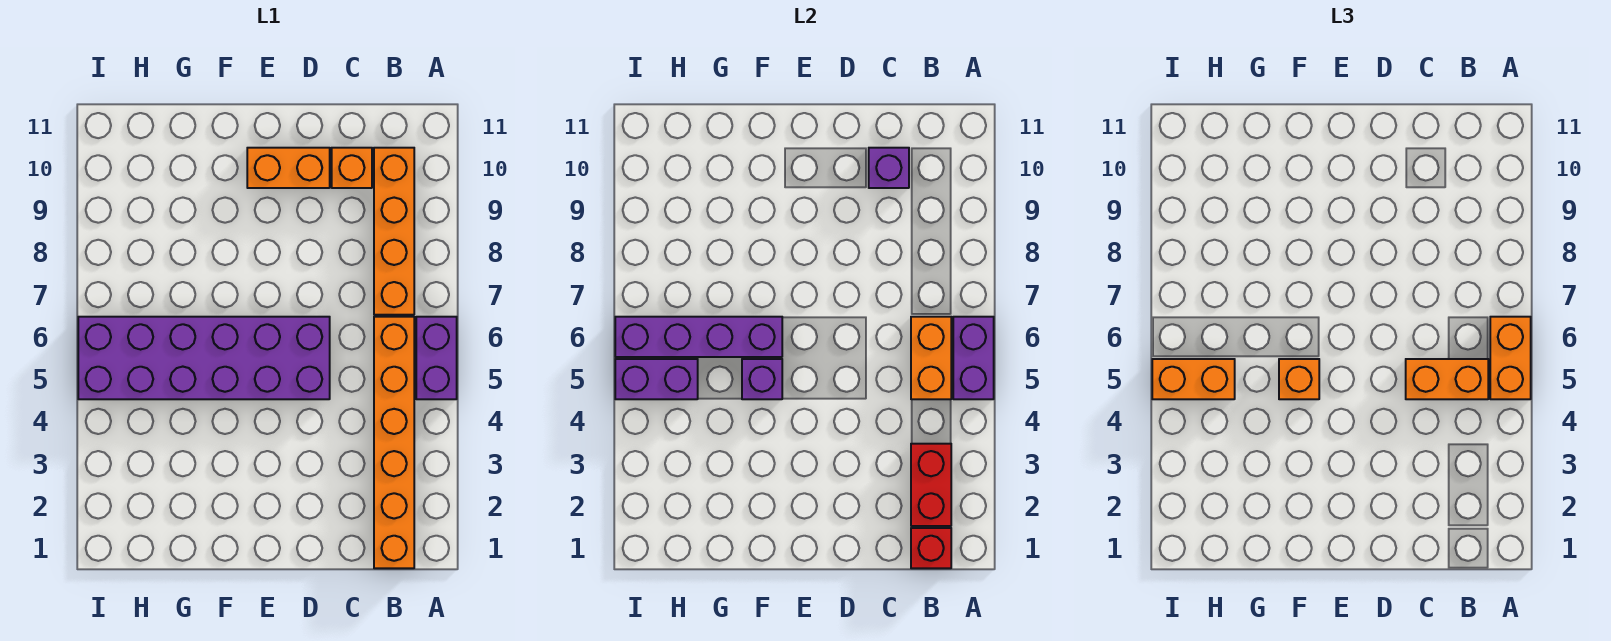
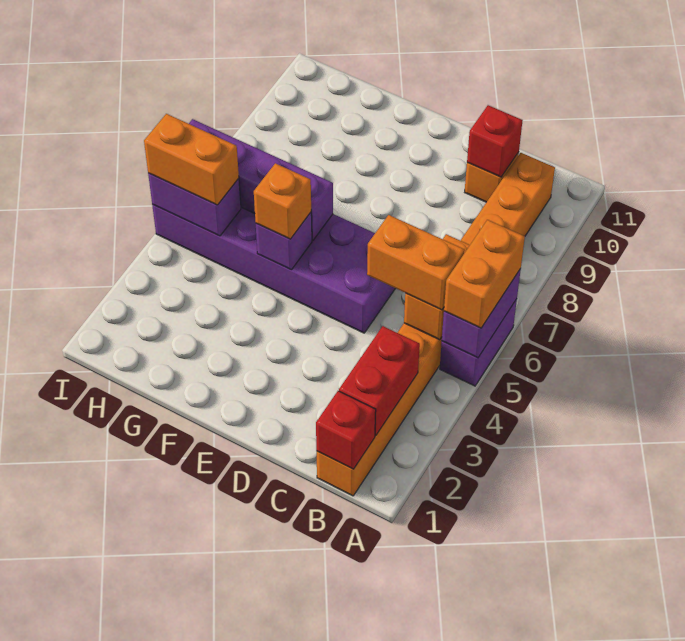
purple brick C10 level 2 -> red brick C10 level 2
orange brick D10:E10 level 1 -> none

